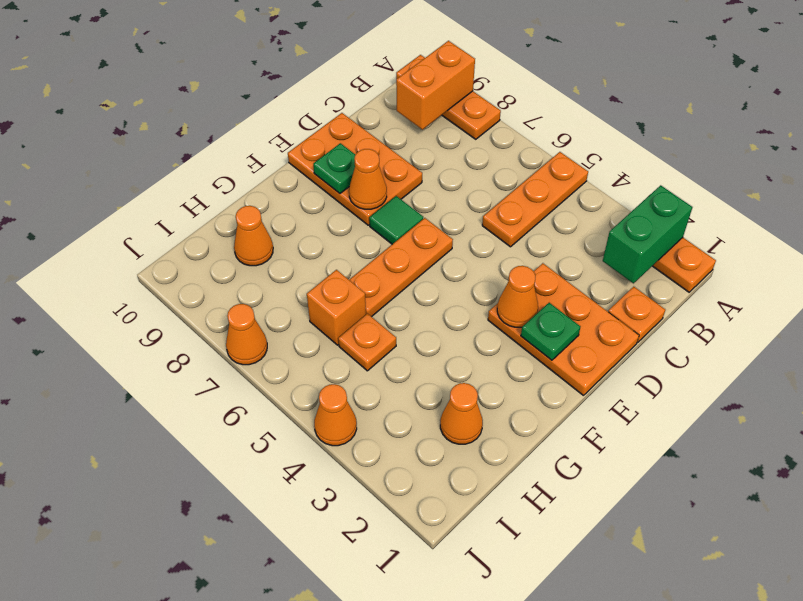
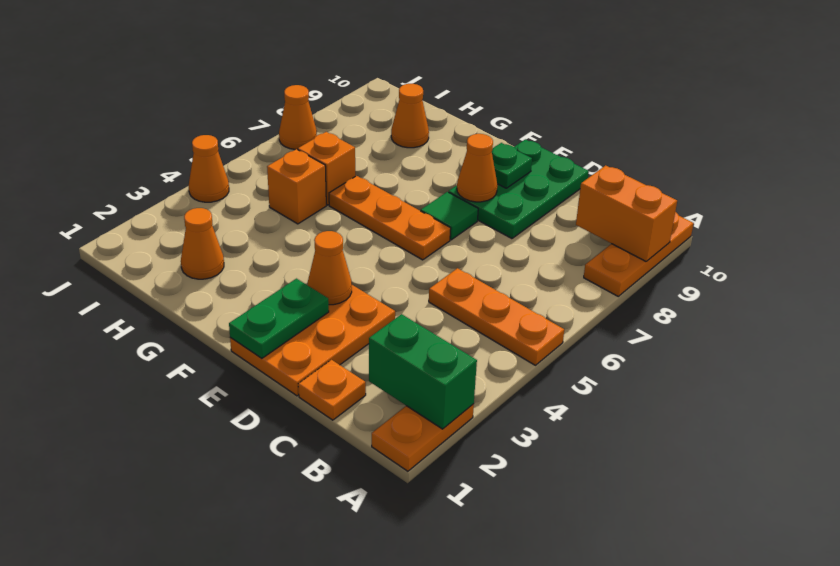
orange plate D8:E10 level 1 -> green plate D8:E10 level 1
green plate E2 level 2 -> green plate E1:E2 level 2
orange plate H5 level 1 -> orange brick H5 level 1

